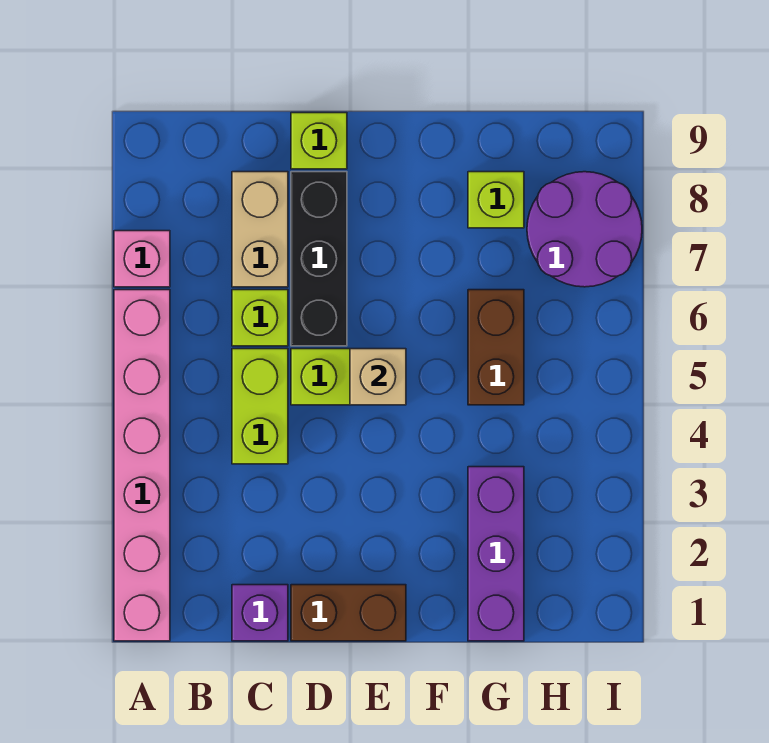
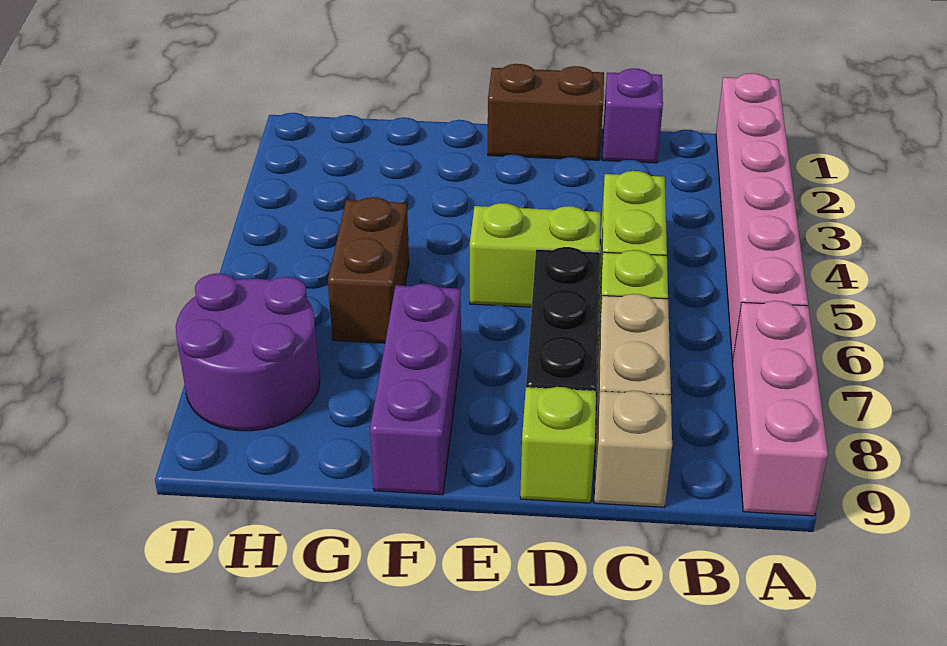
pink brick A7 level 1 -> pink brick A7:A9 level 1
tan brick E5 level 2 -> tan brick C9 level 1
purple brick G1:G3 level 1 -> purple brick F7:F9 level 1
lime brick G8 level 1 -> none

